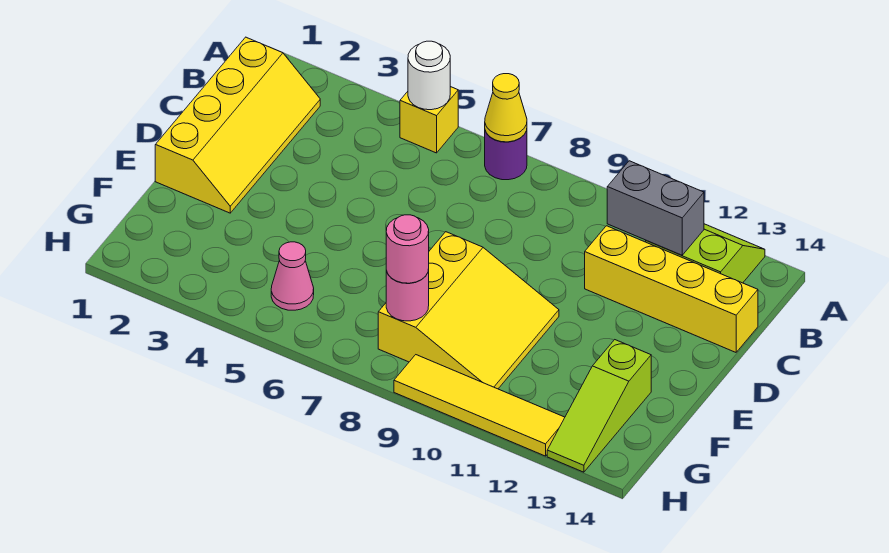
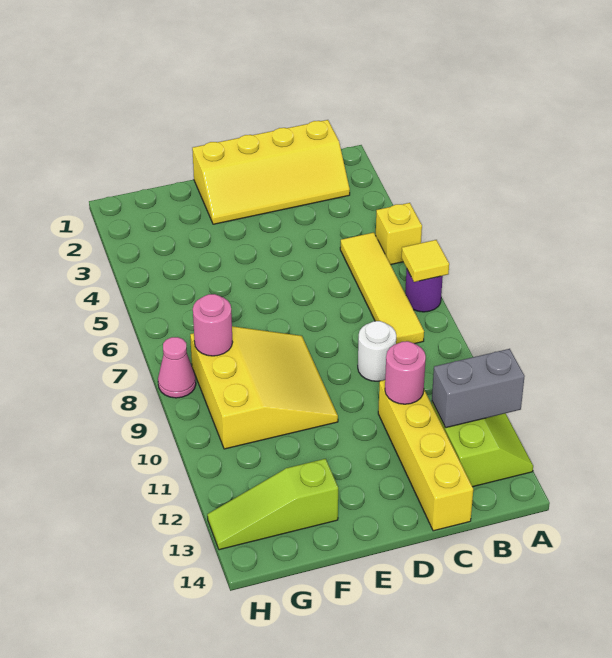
white round brick A5 level 2 -> white round brick C9 level 1
yellow cone A7 level 2 -> yellow tile A7 level 2
grey brick B11:B12 level 2 -> grey brick A12:B12 level 2
yellow slope E8:G10 level 1 top 8 -> yellow slope E8:G10 level 1 top G
pink cone G5 level 1 -> pink cone H8 level 1
pink round brick G8 level 3 -> pink round brick C11 level 2
yellow tile H9:H12 level 1 -> yellow tile B5:B8 level 1

